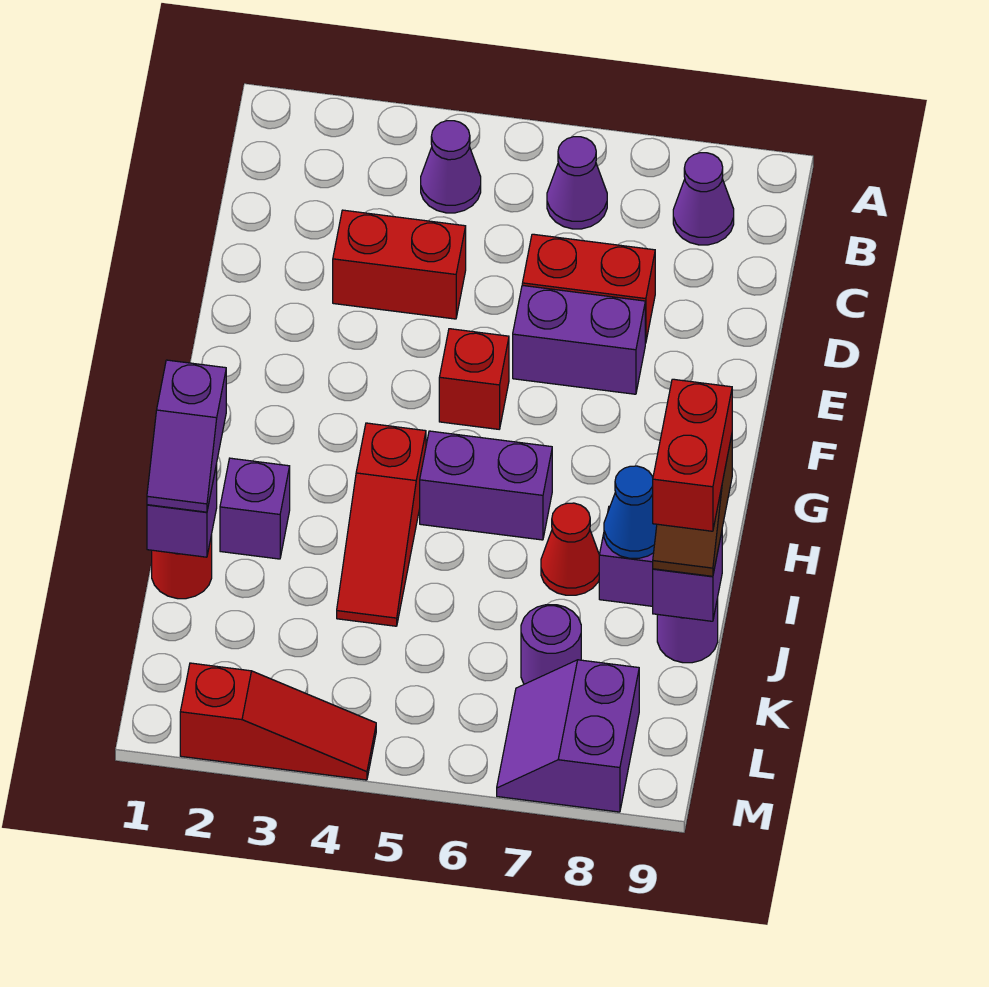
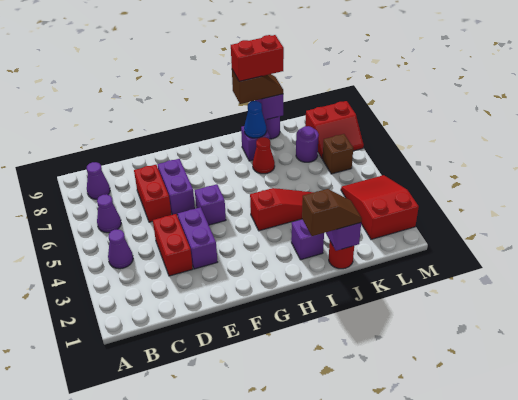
red brick F5 level 1 -> purple brick F5 level 1
purple brick H5:H6 level 1 -> purple brick E3:E4 level 1
purple slope I1:J1 level 3 top I -> brown slope I1:J1 level 3 top I
none -> brown brick L6 level 1
purple slope L7:M8 level 1 top 8 -> red slope L7:M8 level 1 top 8
red slope M2:M4 level 1 top 2 -> red slope L2:M4 level 1 top 2

